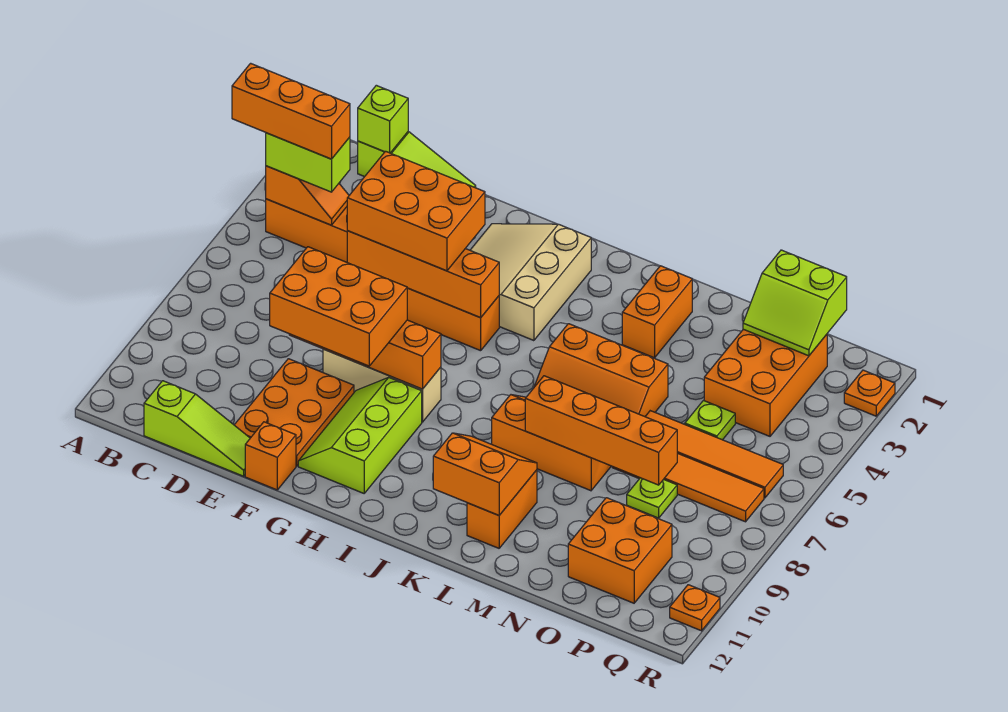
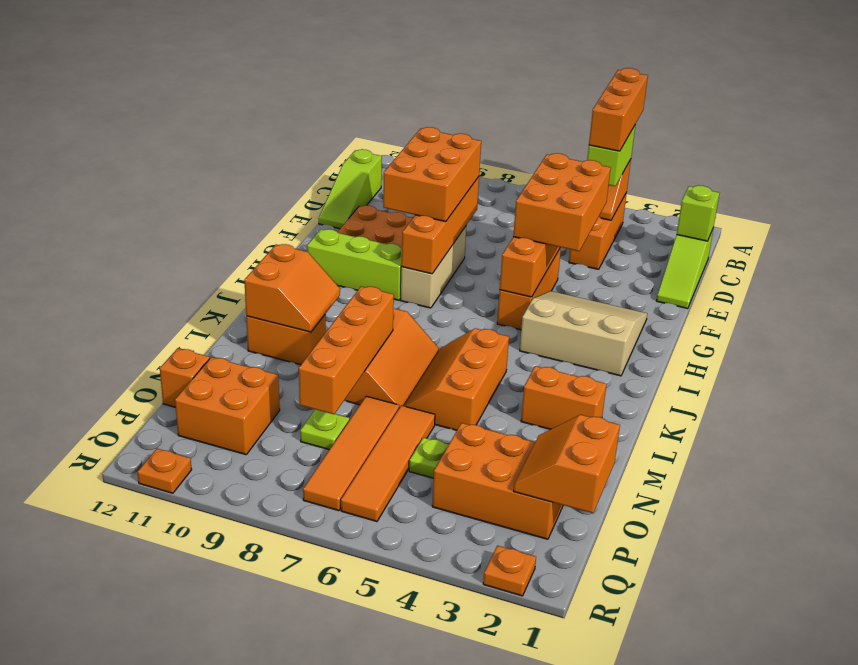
orange brick F12 level 1 -> orange brick O12 level 1
lime slope O1:P2 level 2 top 1 -> orange slope O1:P2 level 2 top 1

